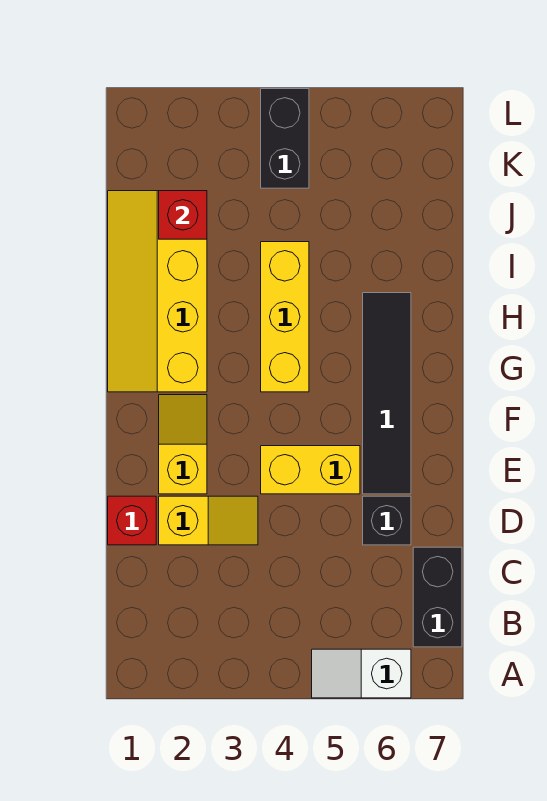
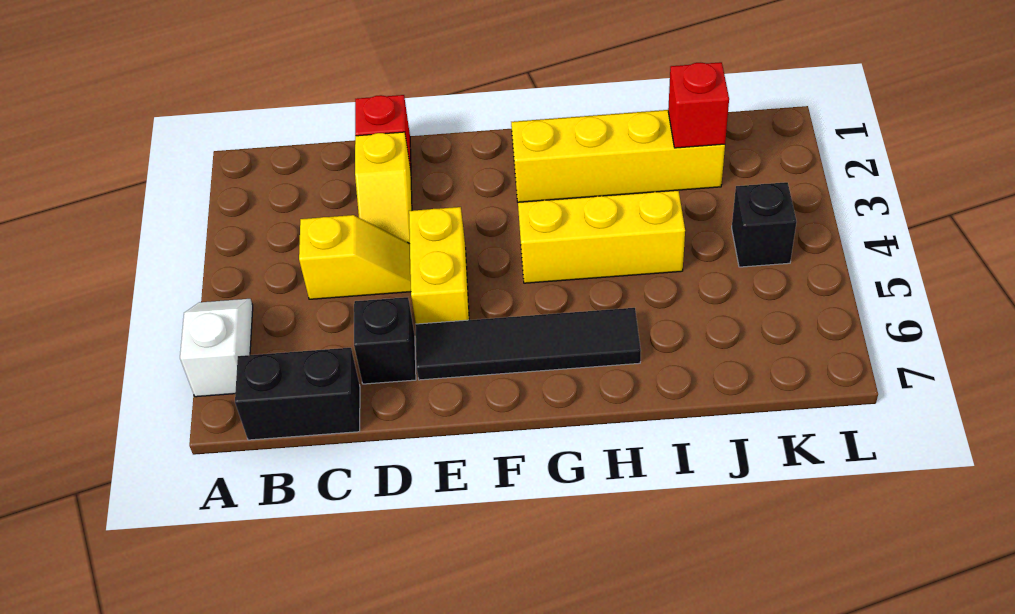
yellow slope E2:F2 level 1 top E -> yellow slope C4:D4 level 1 top C
black brick K4:L4 level 1 -> black brick K4 level 1

